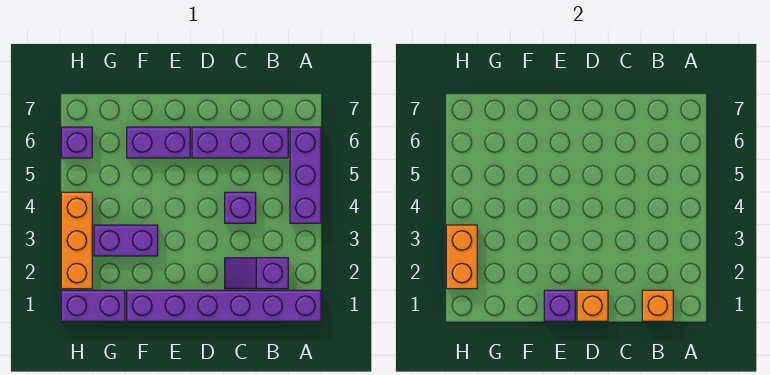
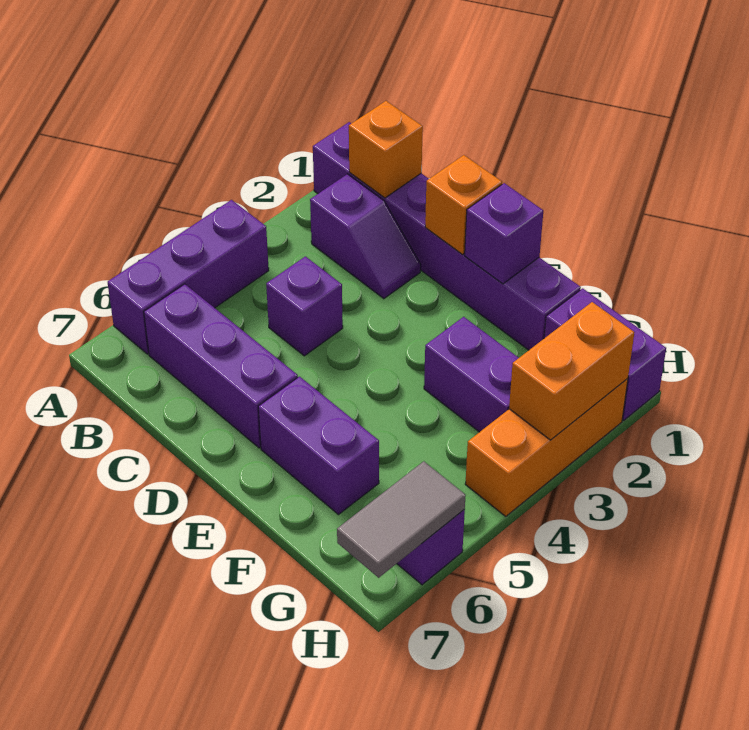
none -> grey tile H6:H7 level 2

